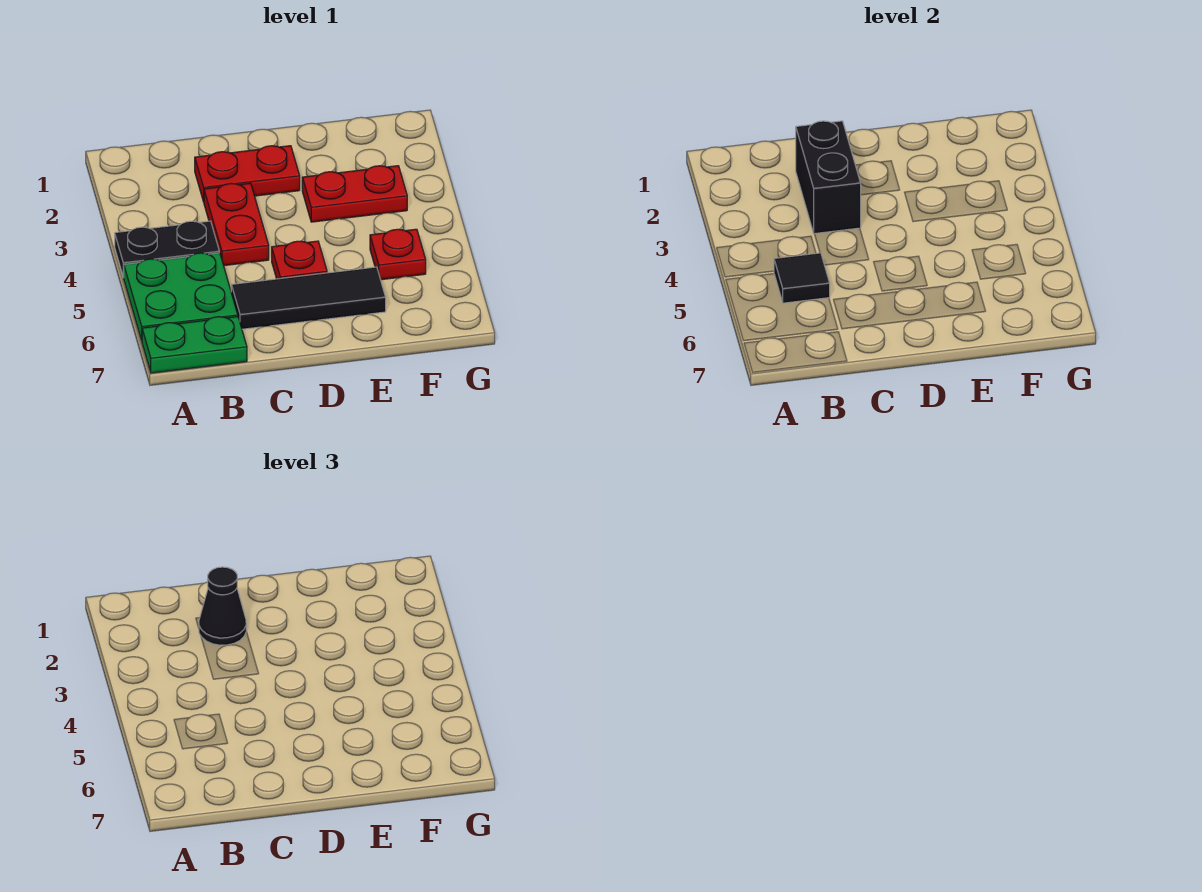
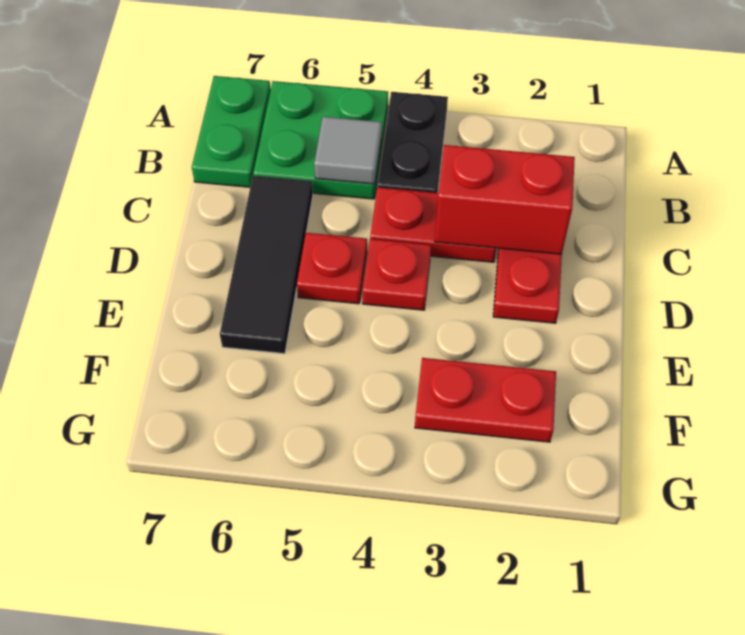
black tile B5 level 2 -> grey tile B5 level 2
black brick C2:C3 level 2 -> red brick C2:C3 level 2
black cone C2 level 3 -> none
red plate E3:F3 level 1 -> red plate F2:F3 level 1
red plate F5 level 1 -> red plate D4 level 1

